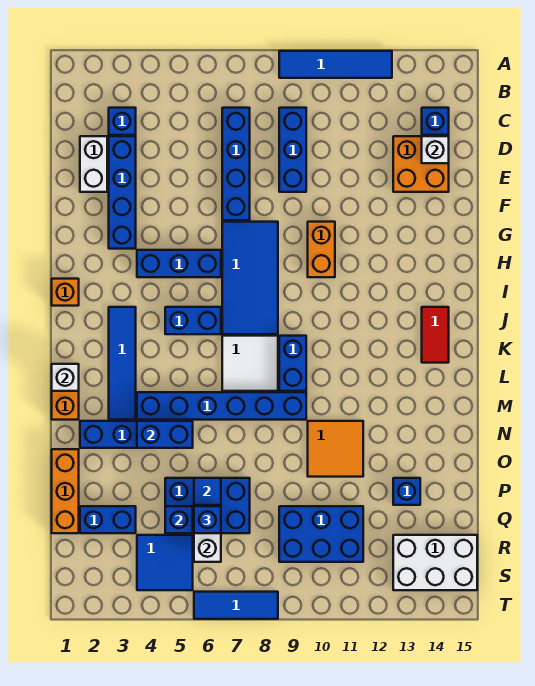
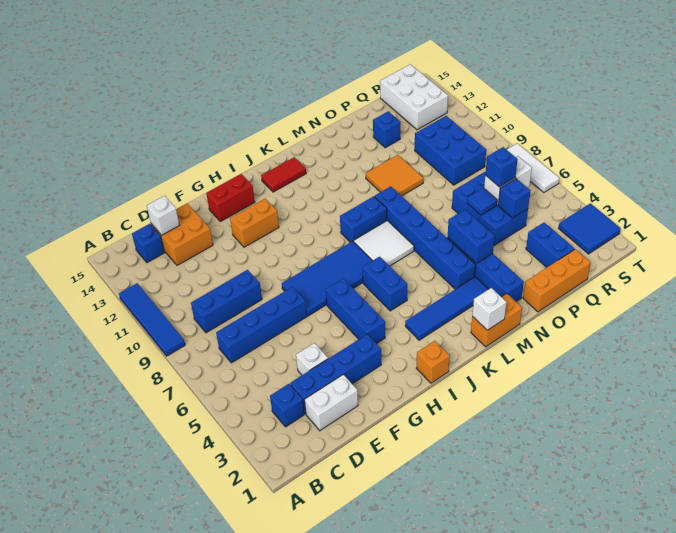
none -> white brick E4 level 1
orange brick G10:H10 level 1 -> orange brick G12:H12 level 1
none -> red brick G14:H14 level 1
blue tile R4:S5 level 1 -> blue tile S2:T3 level 1
blue tile T6:T8 level 1 -> white tile T6:T8 level 1

